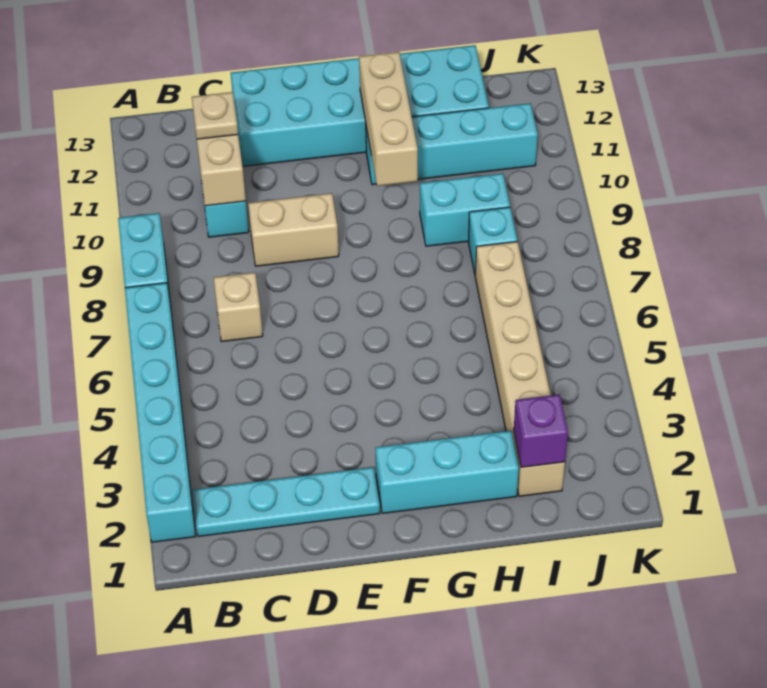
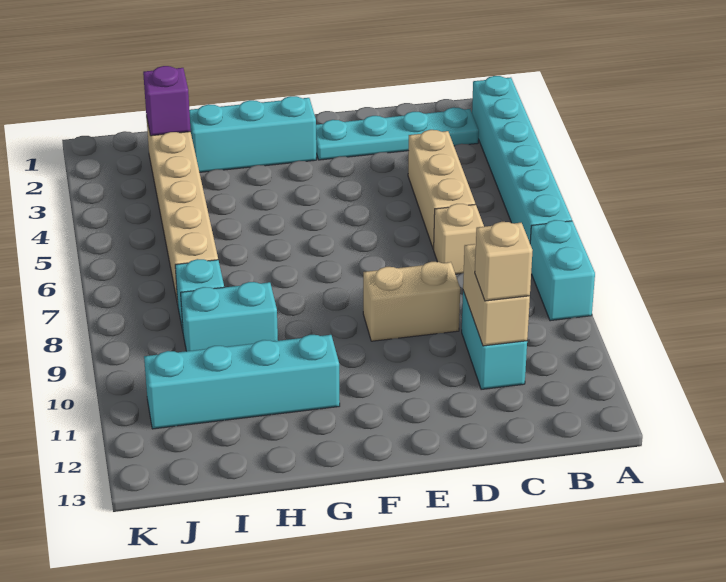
tan plate C11 level 3 -> tan brick C11 level 3
cyan brick D12:I13 level 1 -> none
tan brick G10:G12 level 2 -> tan brick C4:C6 level 1

